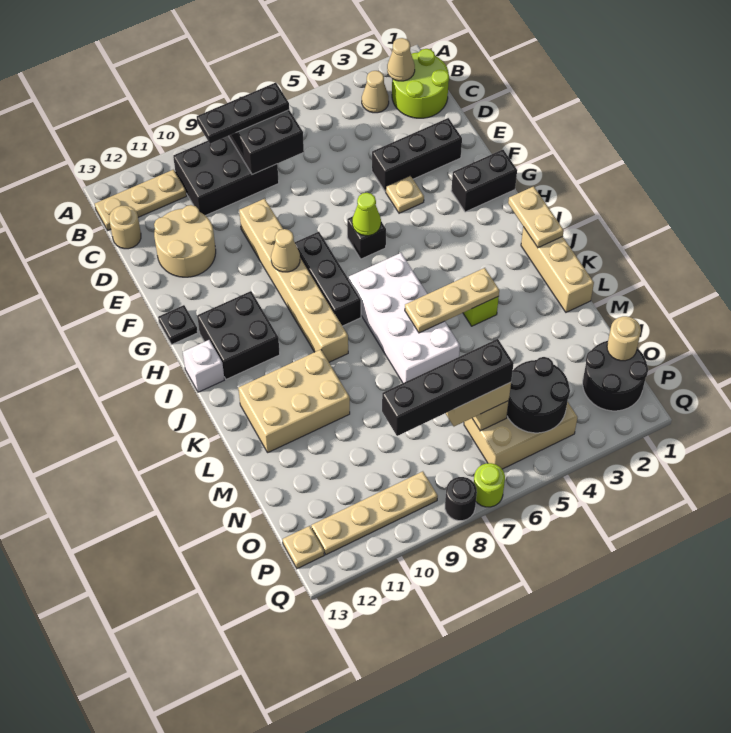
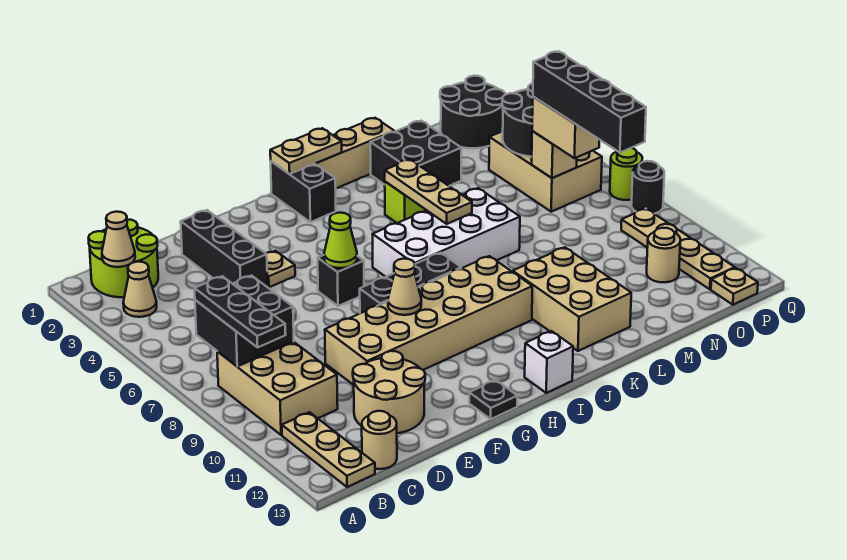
black brick B8:C10 level 1 -> tan brick B8:C10 level 1
tan brick E9:J9 level 1 -> tan brick E9:J10 level 1
black brick G1:G2 level 1 -> black brick I1:I2 level 1
black brick H11:I12 level 1 -> black brick L2:M3 level 1
tan round brick O1 level 2 -> tan round brick O11 level 1

